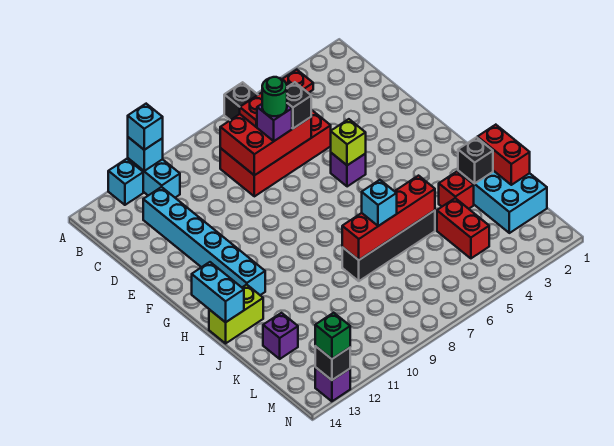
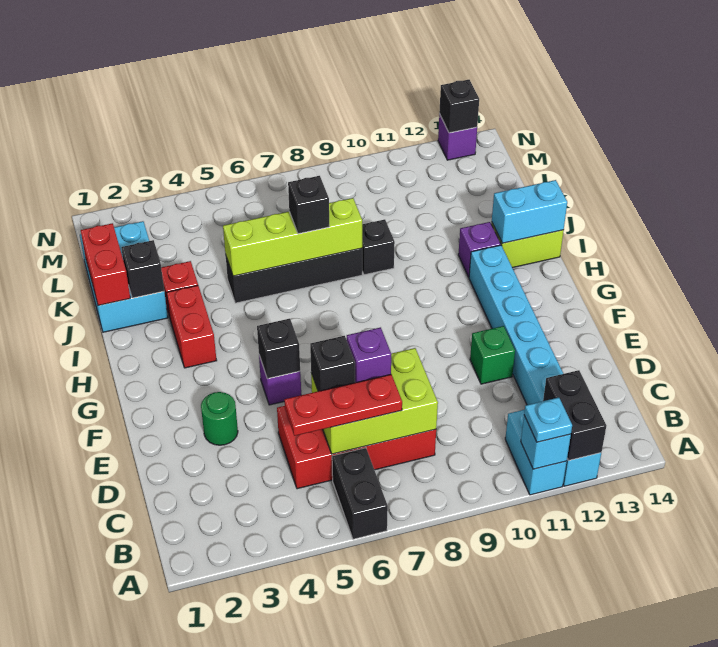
cyan brick A11 level 3 -> cyan plate A11 level 3
none -> black brick A12:B12 level 2
red brick C6:D8 level 2 -> lime brick C6:D8 level 2
green round brick D7 level 4 -> green round brick E3 level 1
lime brick F5 level 2 -> black brick F5 level 2
cyan brick H14:I14 level 2 -> cyan brick I13:I14 level 2
red brick J5:J8 level 2 -> lime brick J5:J8 level 2
cyan brick J7 level 3 -> black brick J7 level 3
none -> black brick J9 level 1
red brick K4:L4 level 1 -> red brick H3:I3 level 1
purple brick K13 level 1 -> purple brick I12 level 1
green brick N13 level 3 -> green brick E11 level 1

